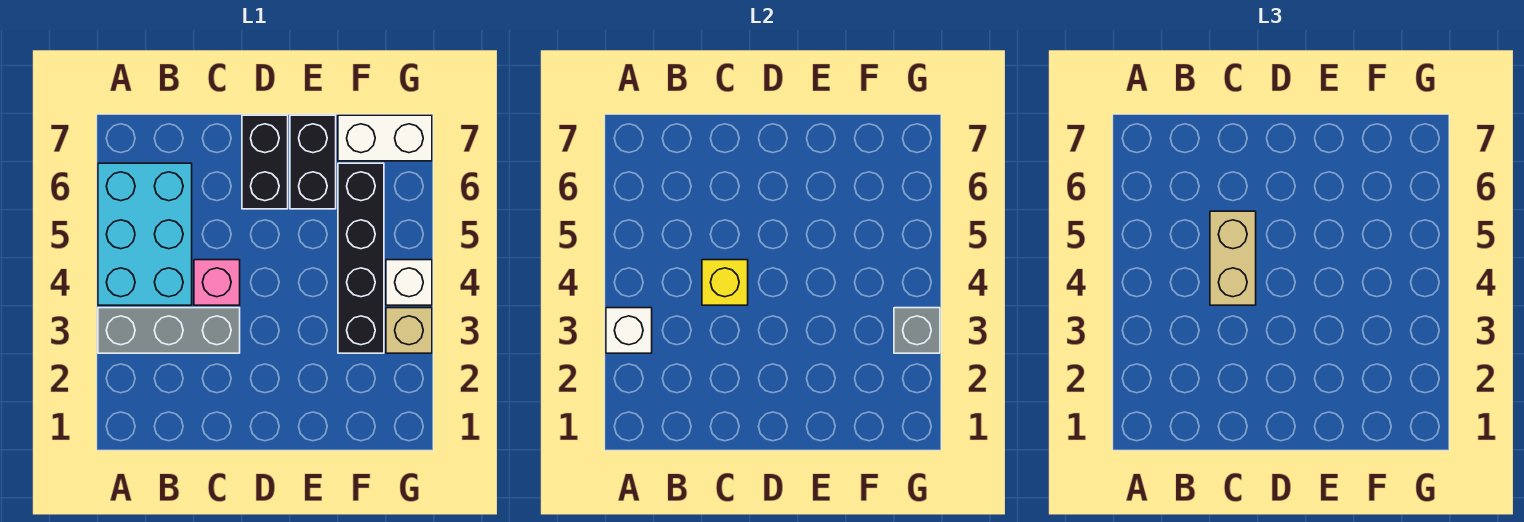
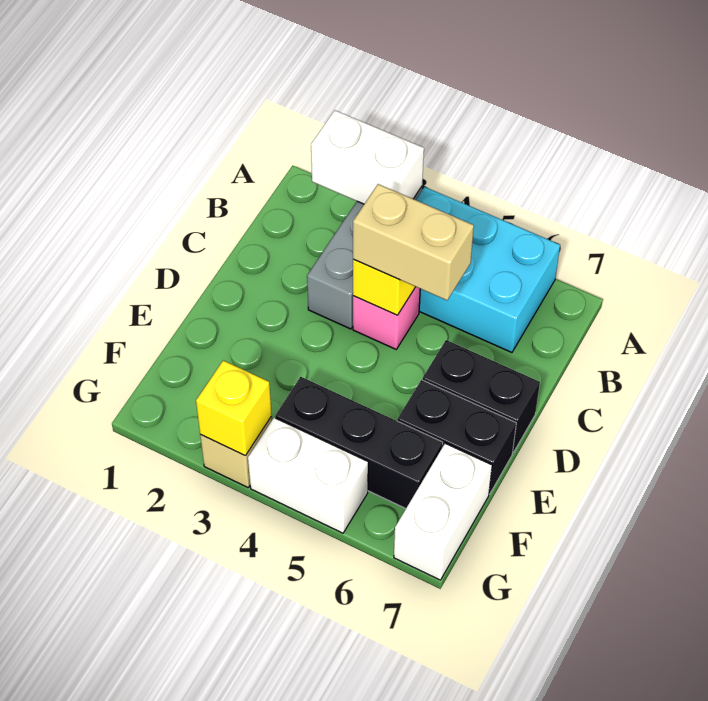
white brick A3 level 2 -> white brick A2:A3 level 2
black brick F3:F6 level 1 -> black brick F4:F6 level 1
grey brick G3 level 2 -> yellow brick G3 level 2
white brick G4 level 1 -> white brick G4:G5 level 1

